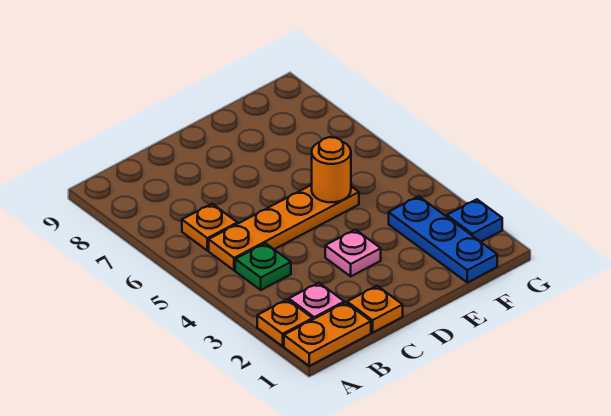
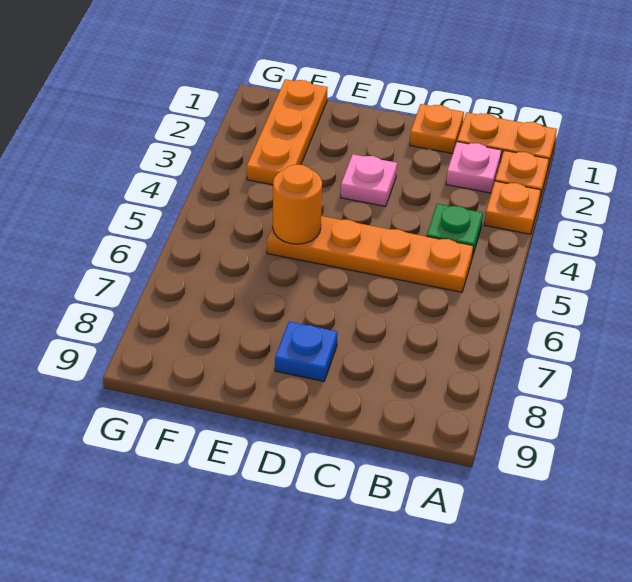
orange plate B6 level 1 -> orange plate A3 level 1
blue plate F1:F3 level 1 -> orange plate F1:F3 level 1
blue plate G2 level 1 -> blue plate D8 level 1

